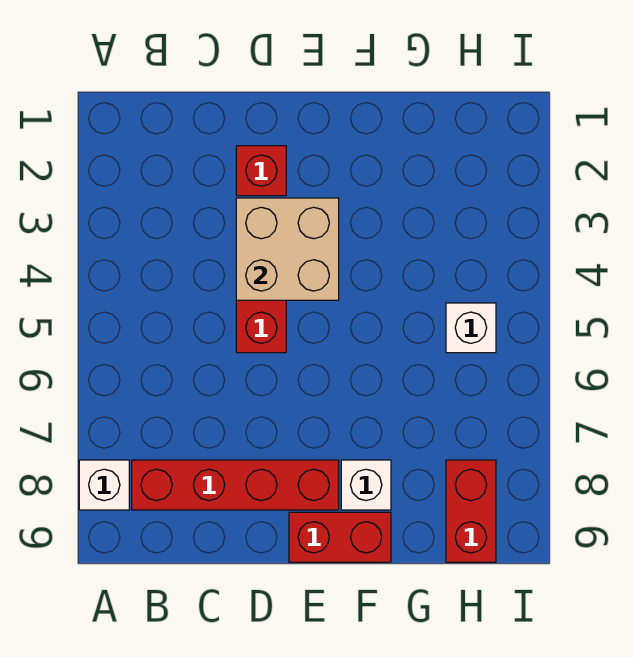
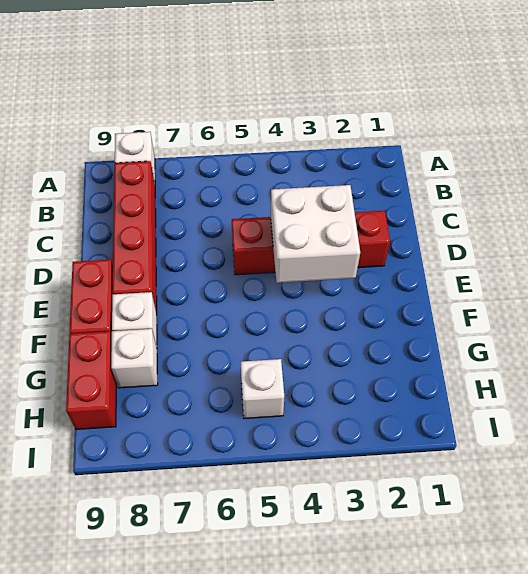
tan brick D3:E4 level 2 -> white brick D3:E4 level 2
none -> white brick G8 level 1
red brick H8:H9 level 1 -> red brick G9:H9 level 1

